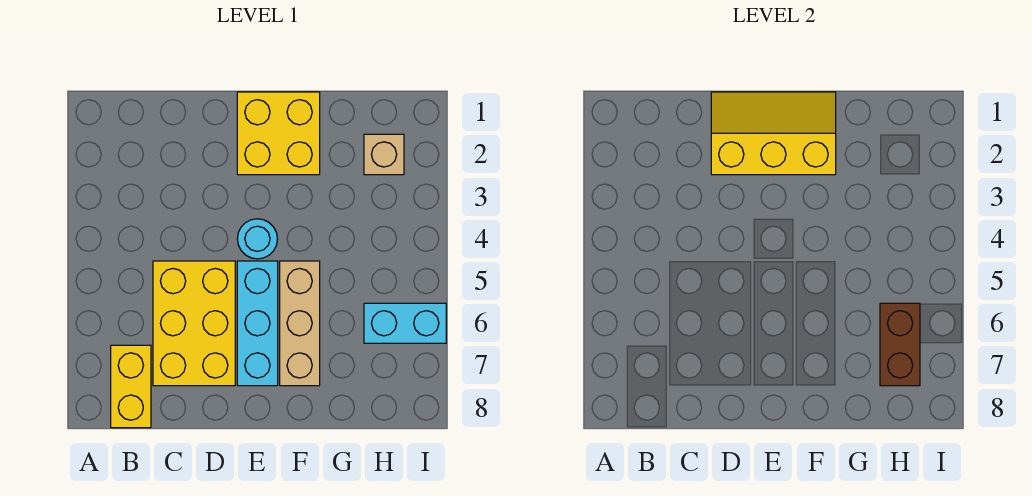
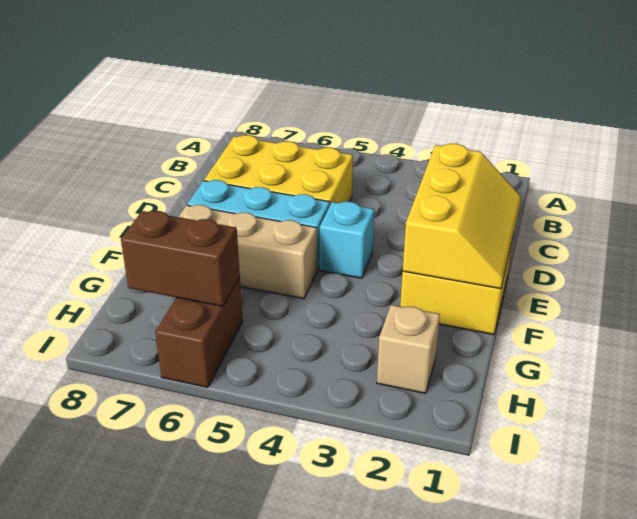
yellow brick B7:B8 level 1 -> none
cyan round brick E4 level 1 -> cyan brick E4 level 1
cyan brick H6:I6 level 1 -> brown brick H6:I6 level 1

